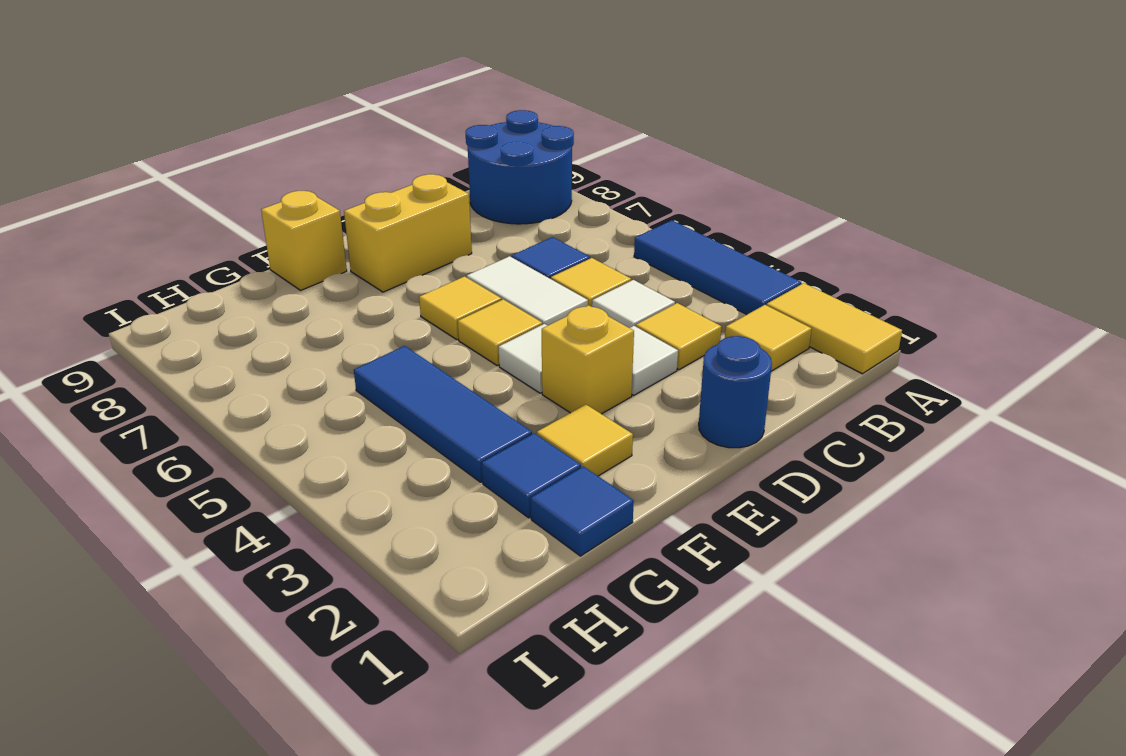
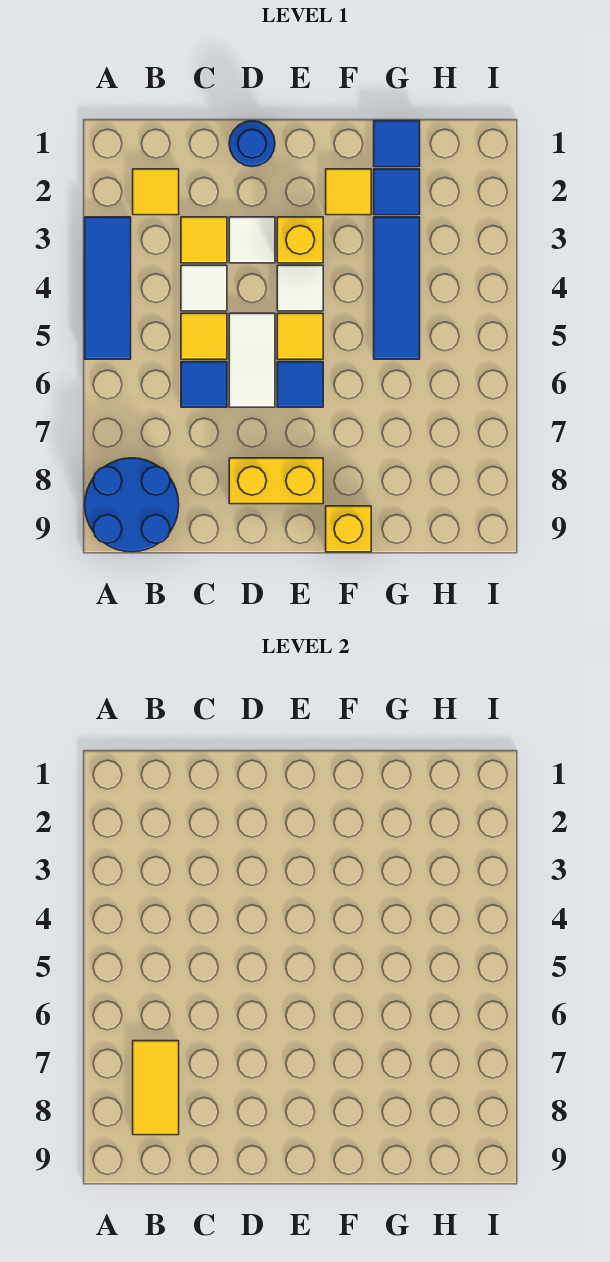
yellow tile A1:A2 level 1 -> yellow tile B7:B8 level 2
yellow tile E6 level 1 -> blue tile E6 level 1

